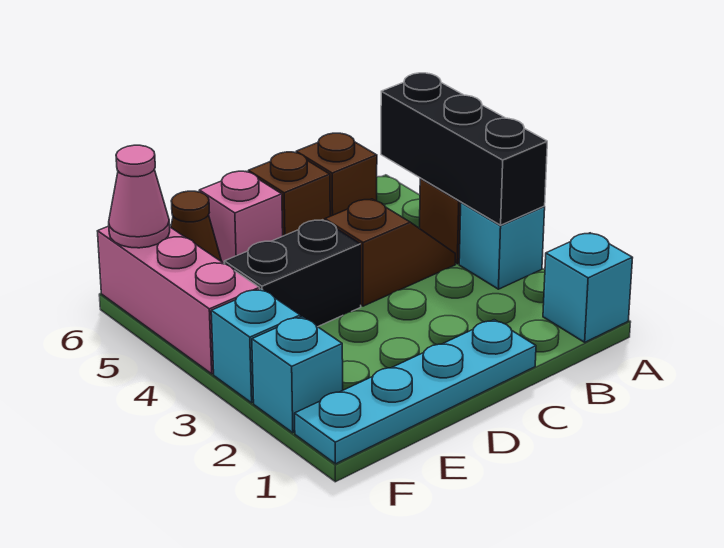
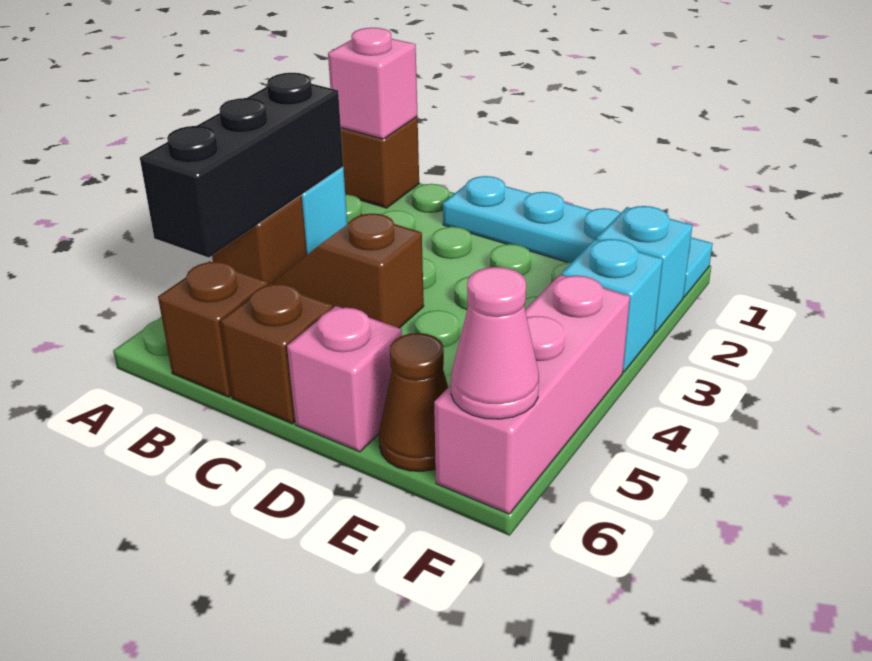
cyan brick A1 level 1 -> brown brick A1 level 1
none -> pink brick A1 level 2
black brick D4:E4 level 1 -> none

